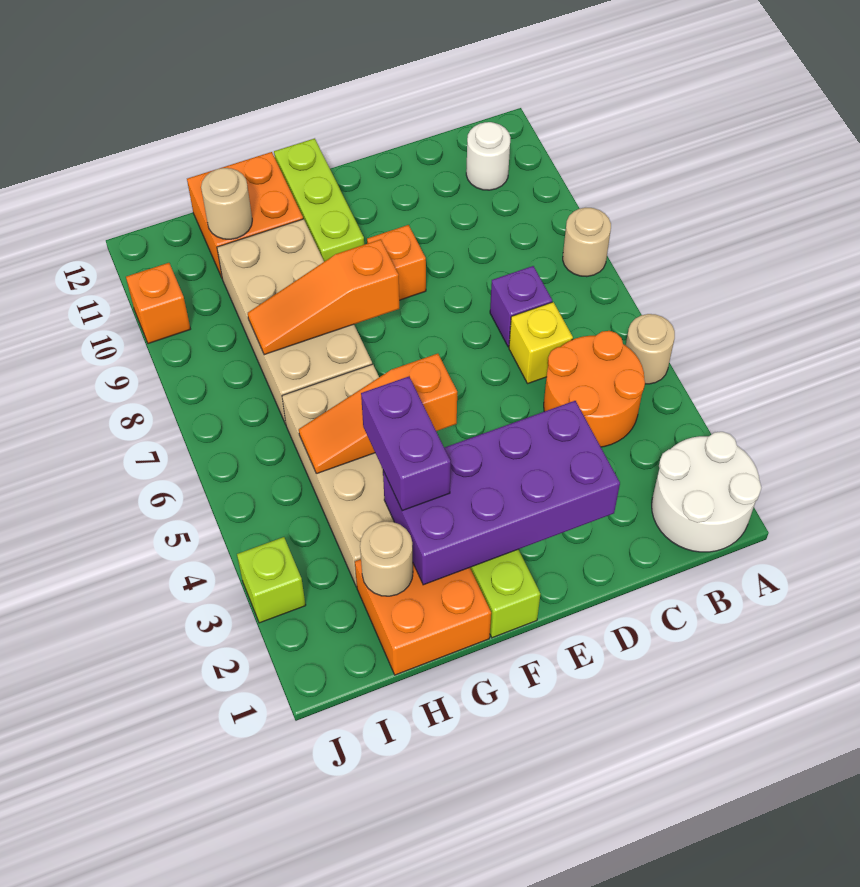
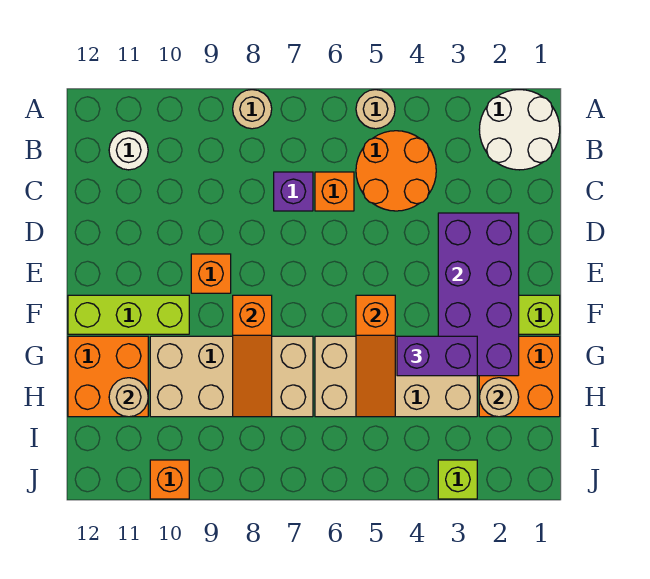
yellow brick C6 level 1 -> orange brick C6 level 1

